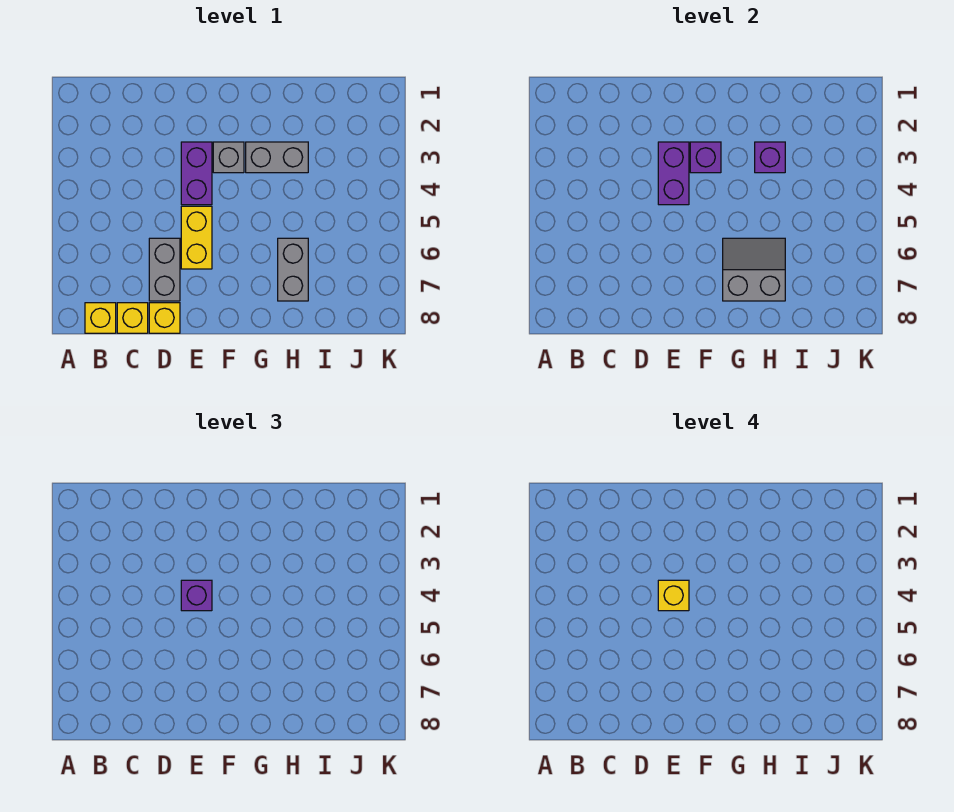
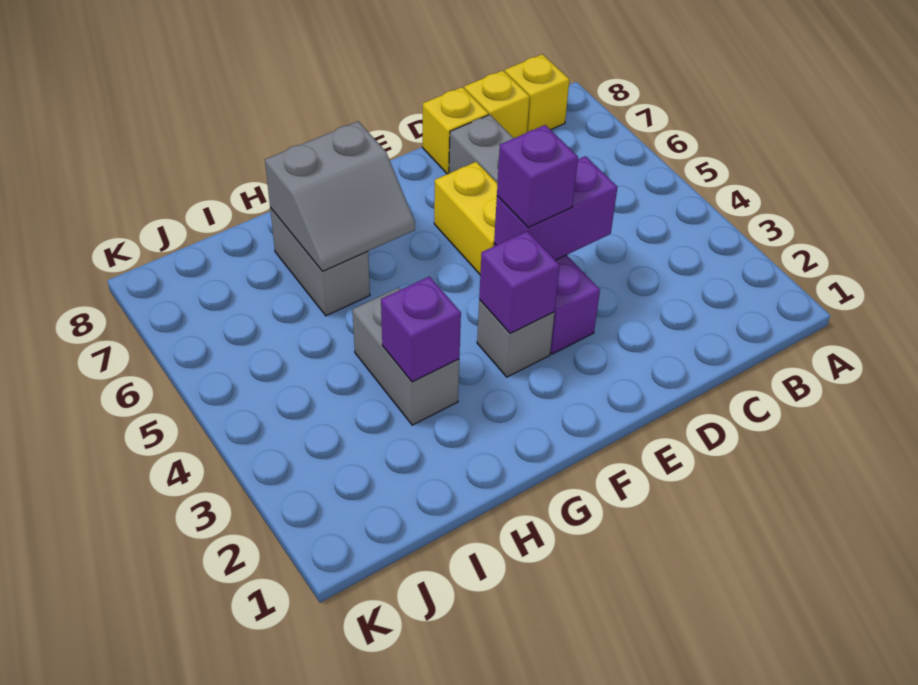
purple brick E3:E4 level 2 -> purple brick D4:E4 level 2
yellow brick E4 level 4 -> none
grey brick G3:H3 level 1 -> grey brick H3:H4 level 1

